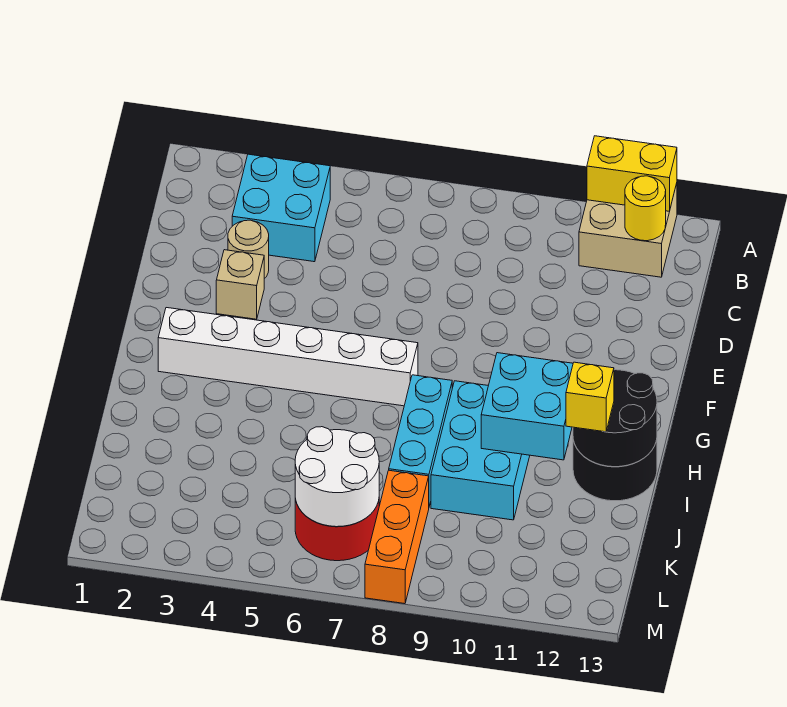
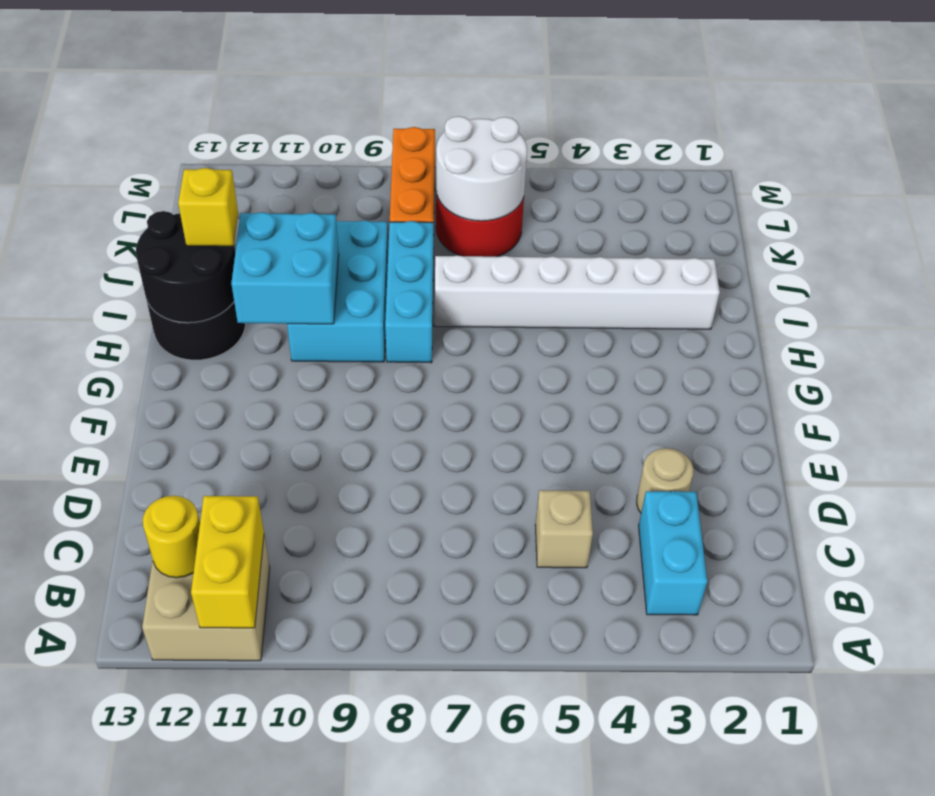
yellow brick A11:A12 level 2 -> yellow brick A11:B11 level 2
cyan brick B3:C4 level 1 -> cyan brick B3:C3 level 1
tan brick E3 level 1 -> tan brick C5 level 1
white brick G2:G7 level 1 -> white brick I2:I7 level 1

